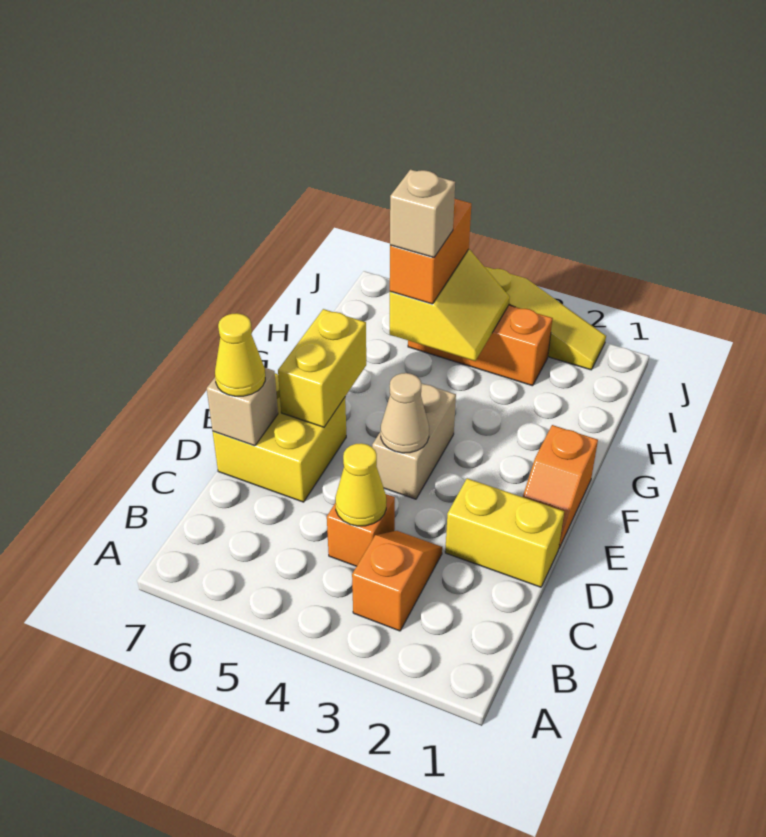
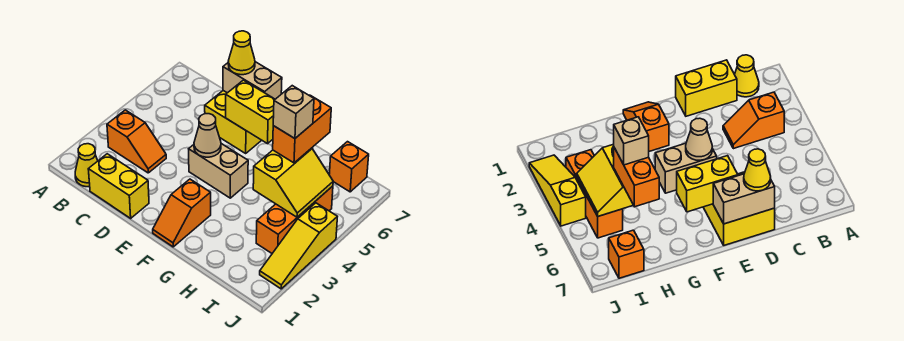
orange brick C4 level 1 -> orange brick I7 level 1
yellow cone C4 level 2 -> yellow cone B1 level 1
yellow brick D1:D2 level 1 -> yellow brick C1:D1 level 1
tan brick D7 level 2 -> tan brick D7:E7 level 2
orange slope E1:F1 level 1 top F -> orange slope F1:F2 level 1 top 2
yellow slope H4:I5 level 2 top 5 -> yellow slope H4:I5 level 2 top H
orange brick H5:I5 level 3 -> orange brick H5:H6 level 3

